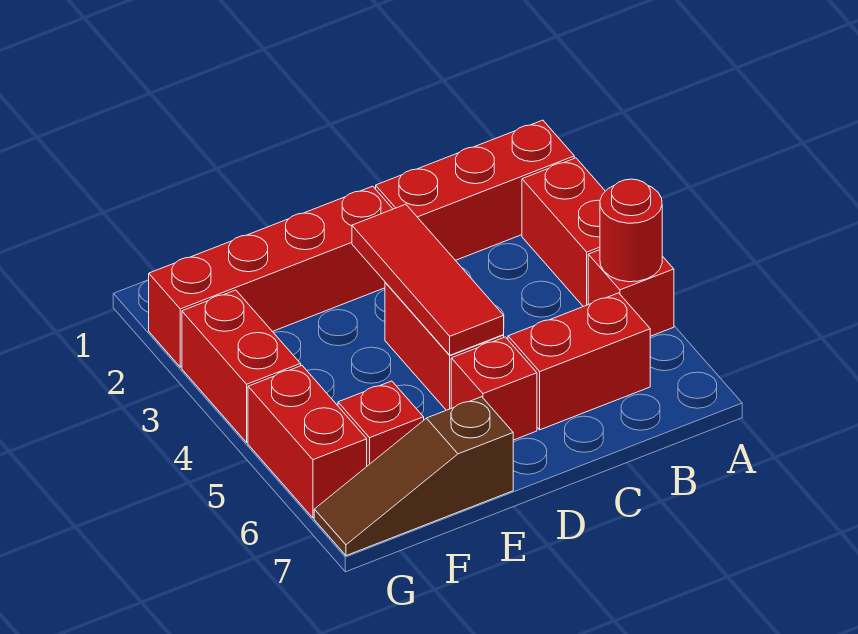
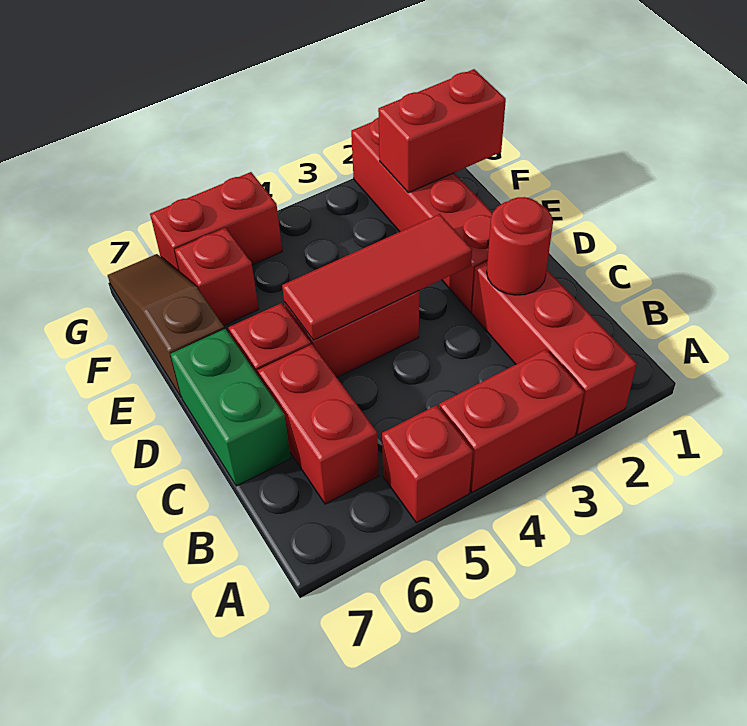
red round brick A5 level 2 -> red round brick C2 level 2
none -> green brick C7:D7 level 1
red brick G3:G4 level 1 -> red brick F1:F2 level 2

